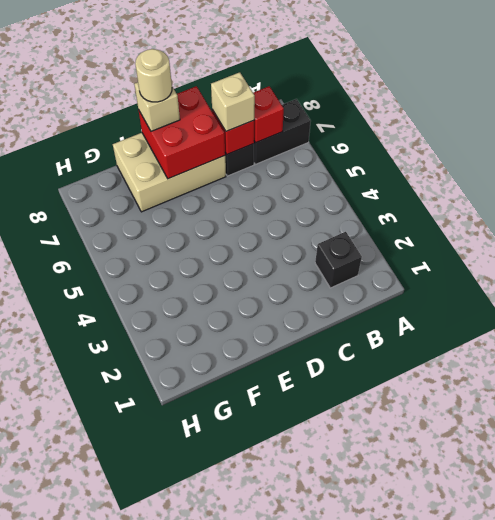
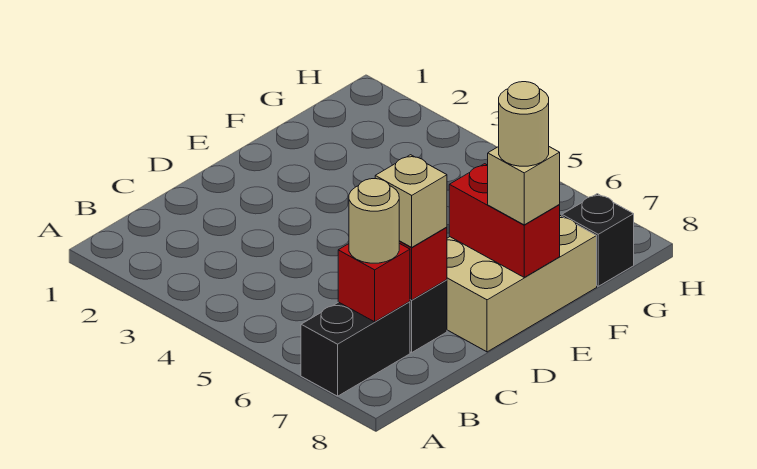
black brick B2 level 1 -> black brick G8 level 1
none -> tan round brick B7 level 3
red brick D7:E8 level 2 -> red brick E7:E8 level 2

